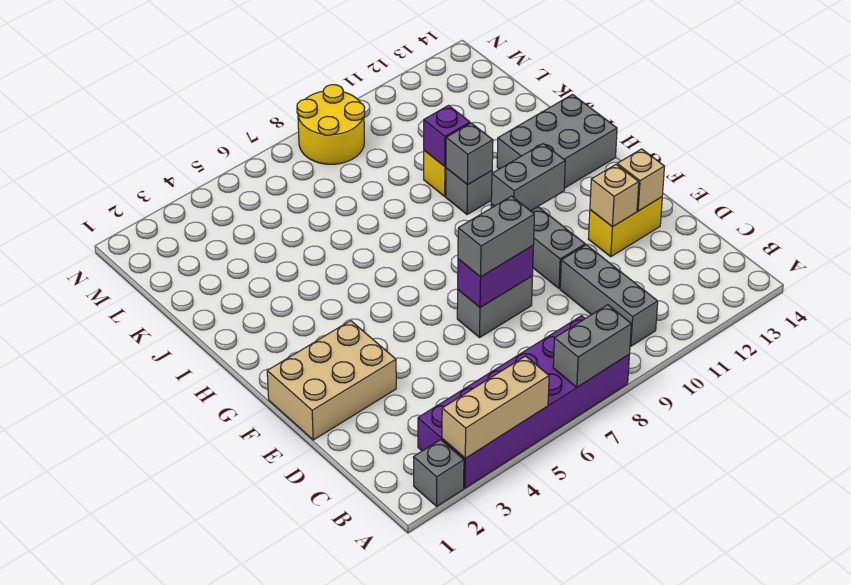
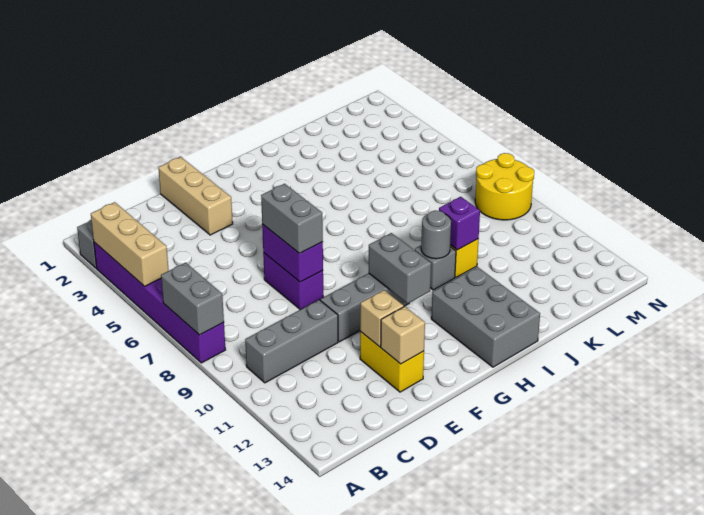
purple brick A3:B8 level 1 -> purple brick A3:A8 level 1
tan brick E1:F3 level 1 -> tan brick E1:E3 level 1
grey brick E7:E8 level 1 -> purple brick E7:E8 level 1
grey brick I10 level 2 -> grey round brick I10 level 2

